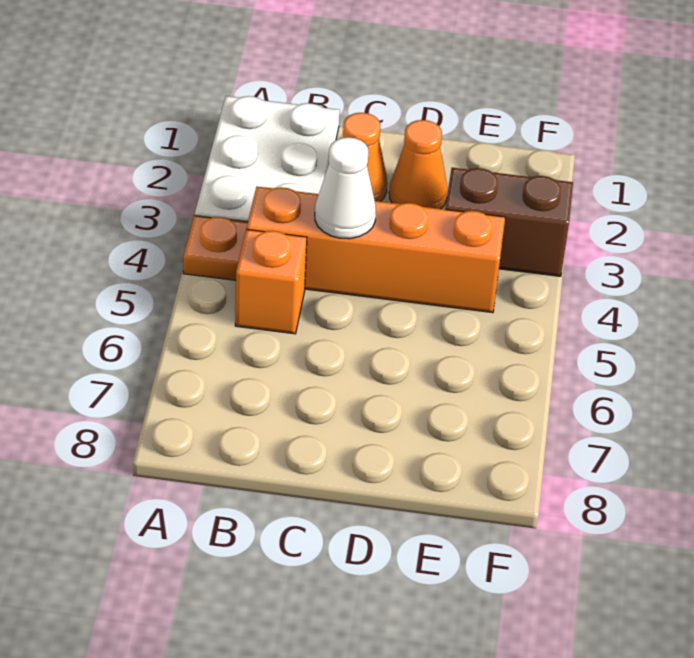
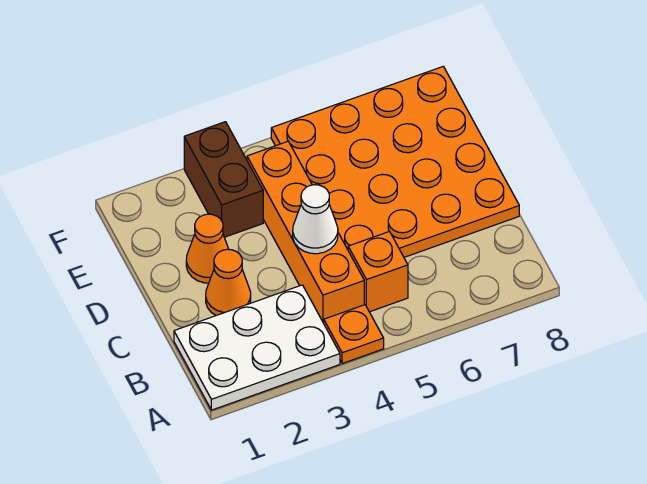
none -> orange plate C5:F8 level 1

